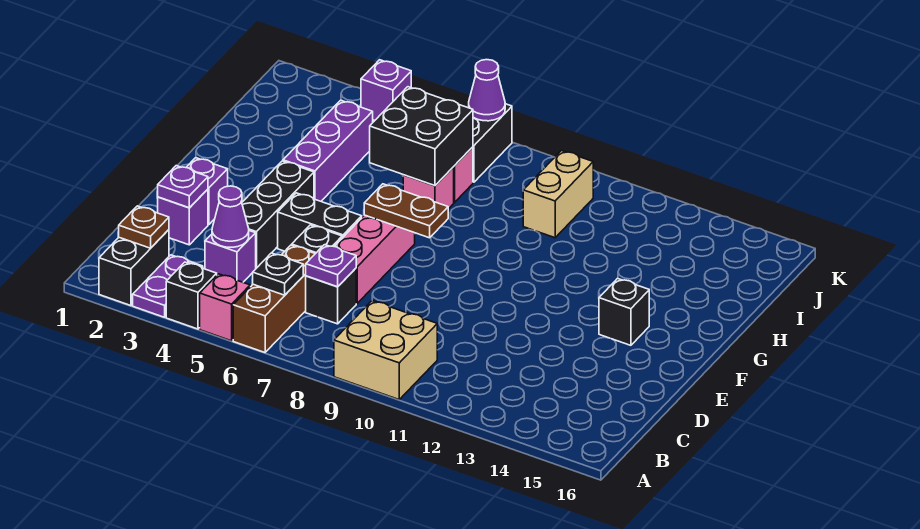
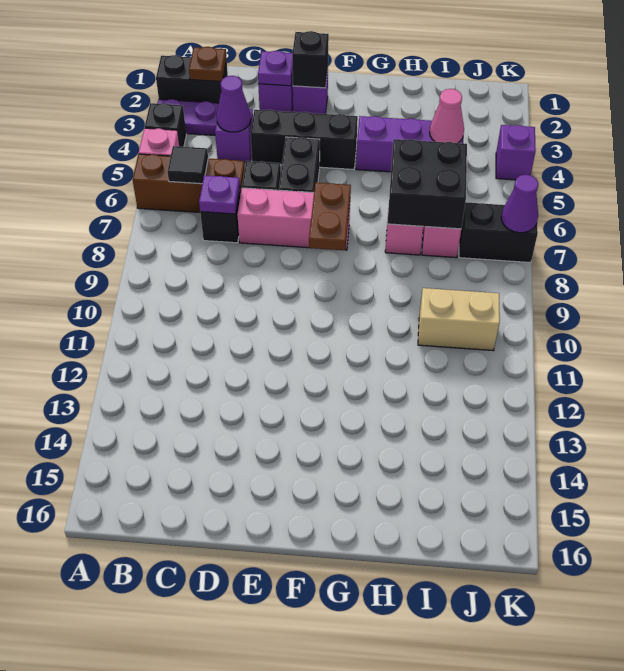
tan brick A9:B10 level 1 -> none
black plate B6 level 2 -> black tile B6 level 2
black brick F14 level 1 -> black brick E2 level 2
none -> pink cone I4 level 2

